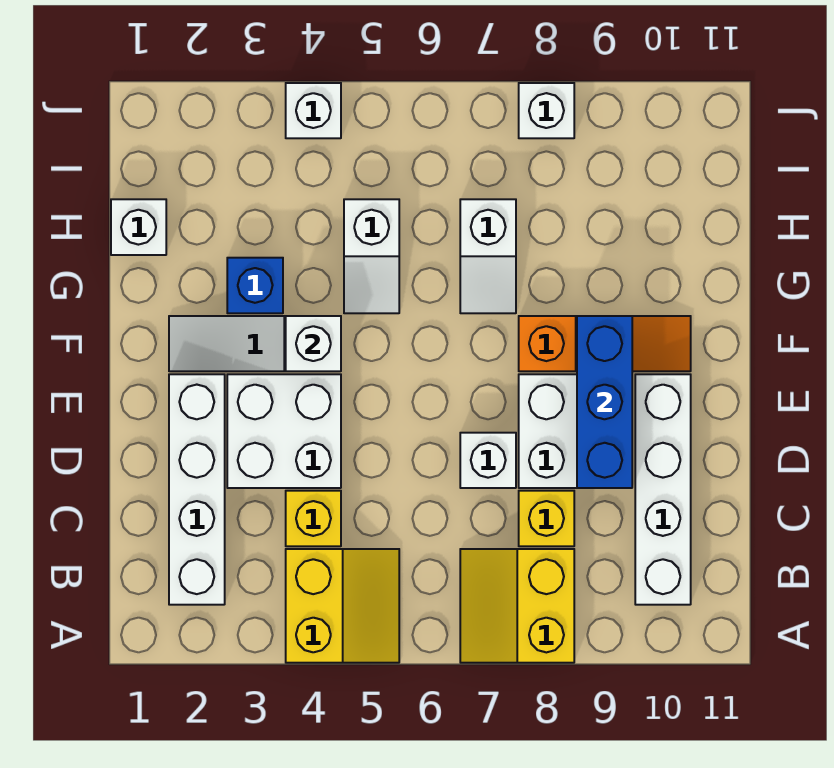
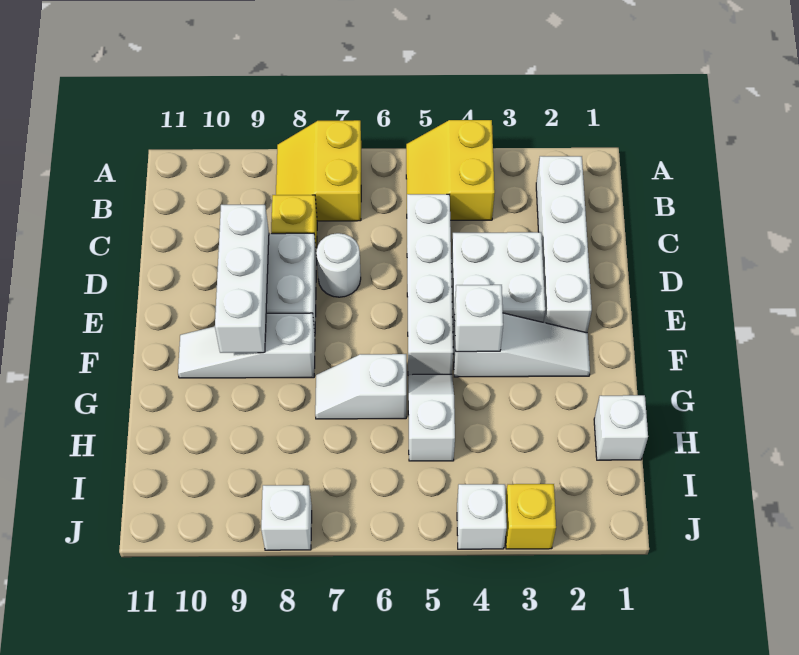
yellow slope A7:B8 level 1 top 8 -> yellow slope A7:B8 level 1 top 7
white brick B10:E10 level 1 -> white brick C5:F5 level 1
yellow brick C4 level 1 -> yellow brick J3 level 1
white brick D7 level 1 -> white round brick D7 level 1
blue brick D9:F9 level 2 -> white brick D9:F9 level 2
orange slope F8:F10 level 1 top 8 -> white slope F8:F10 level 1 top 8
blue brick G3 level 1 -> none
white slope G7:H7 level 1 top H -> white slope G6:G7 level 1 top 6

